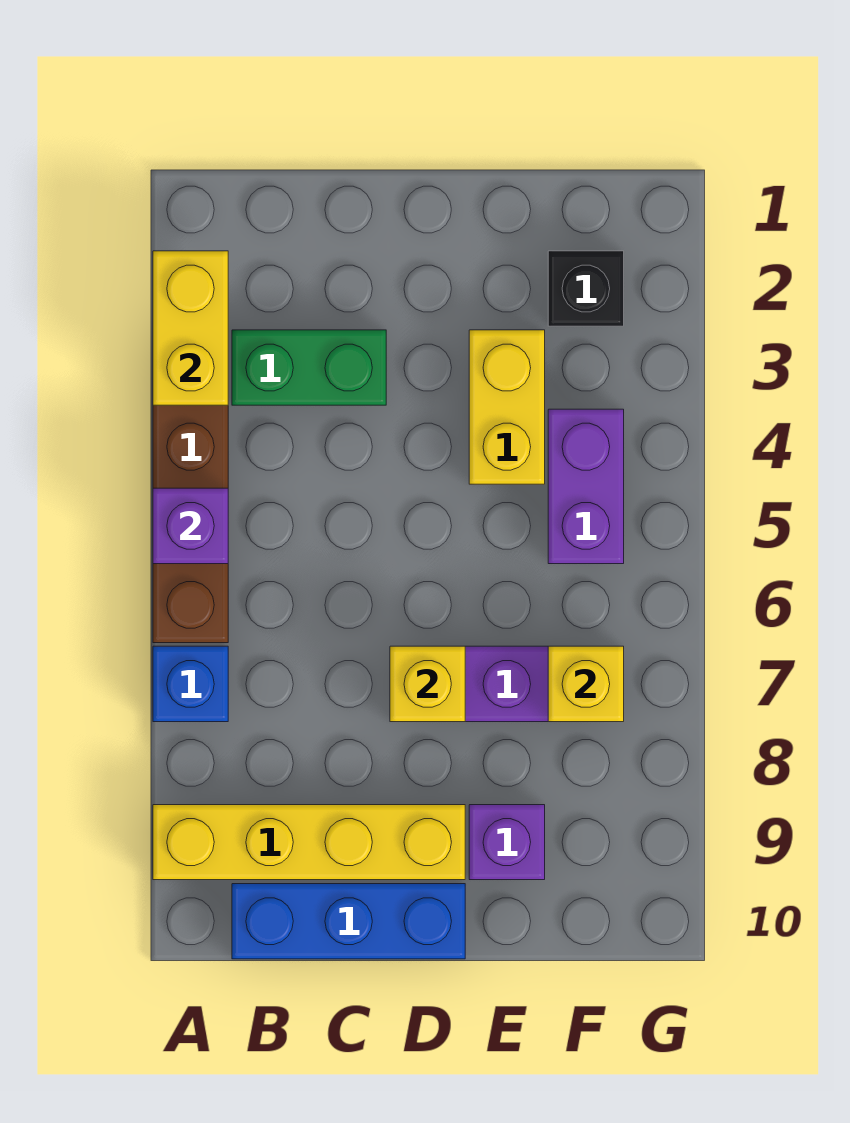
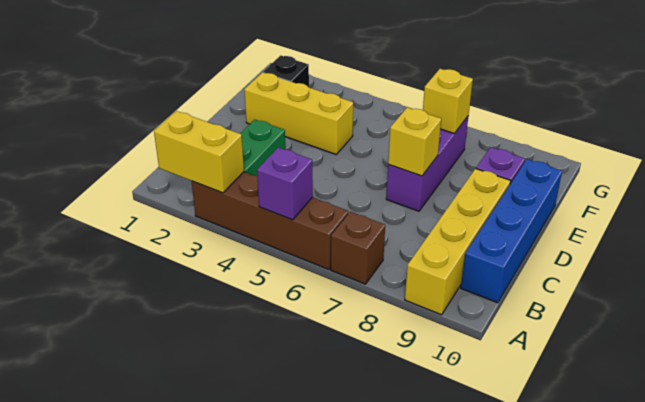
blue brick A7 level 1 -> brown brick A7 level 1
blue brick B10:D10 level 1 -> blue brick B10:E10 level 1
yellow brick E3:E4 level 1 -> yellow brick E2:E4 level 1
purple brick F4:F5 level 1 -> none

